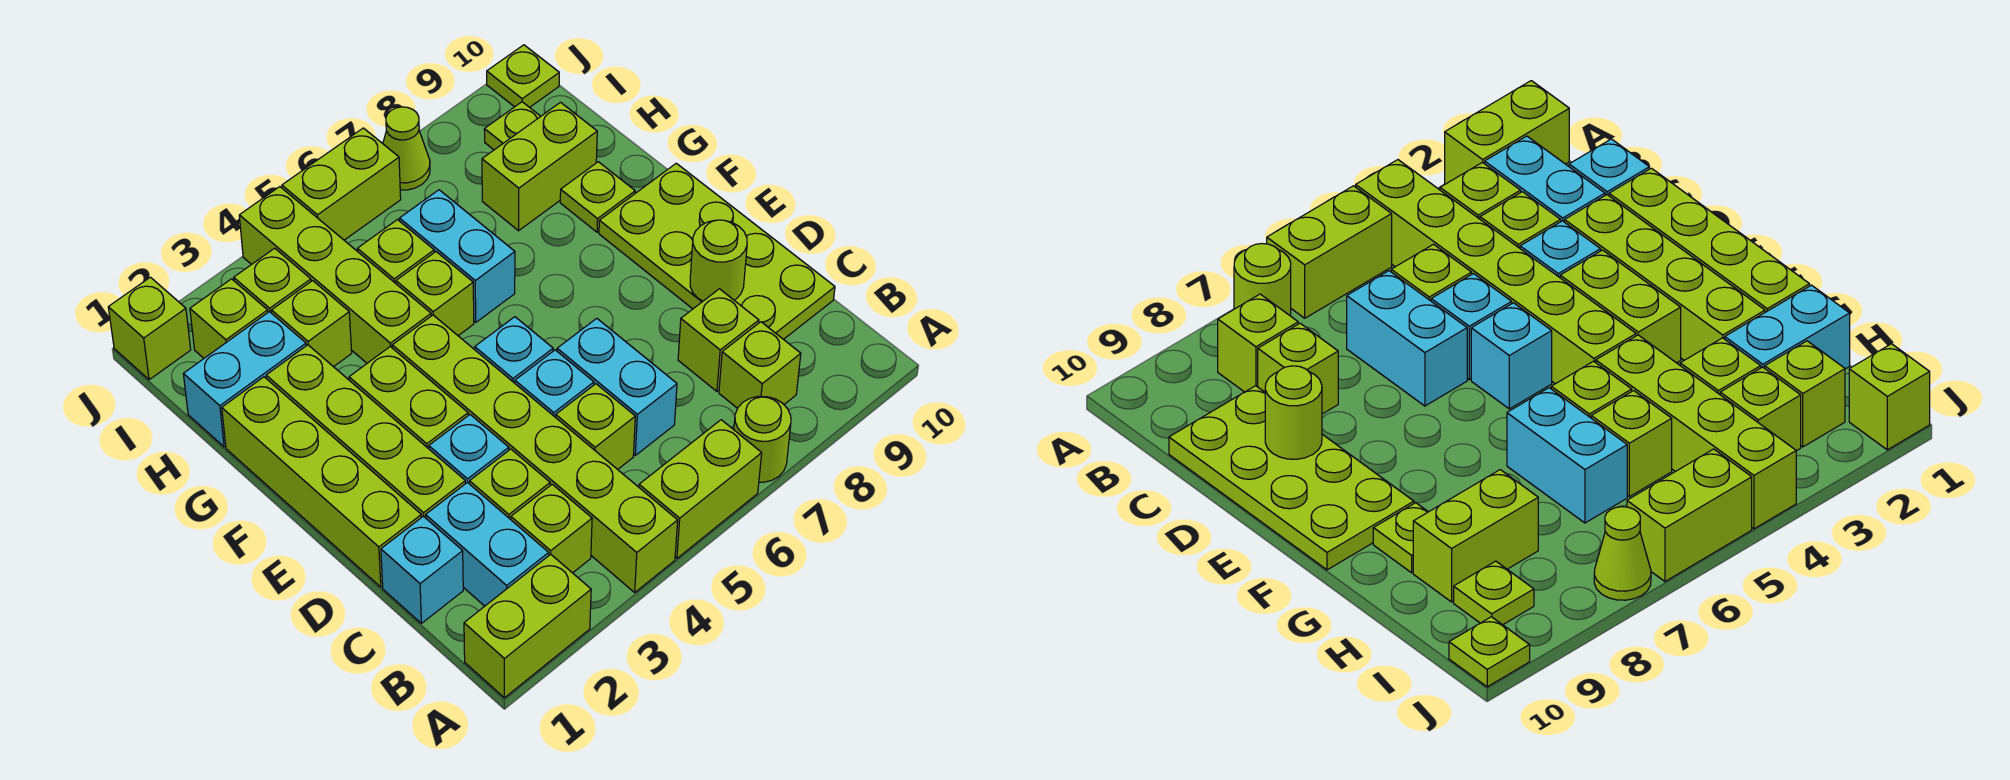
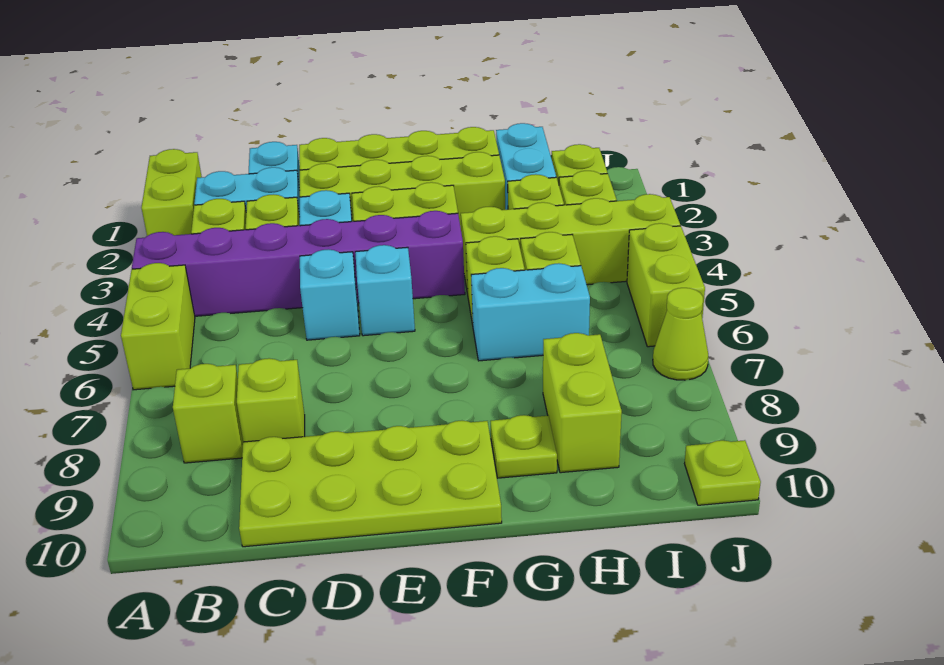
lime brick A4:F4 level 1 -> purple brick A4:F4 level 1
lime round brick A7 level 1 -> none
lime brick C5 level 1 -> none
cyan brick C6:D6 level 1 -> none
lime round brick D9 level 2 -> none
lime plate I9 level 1 -> none
lime brick J1 level 1 -> none

